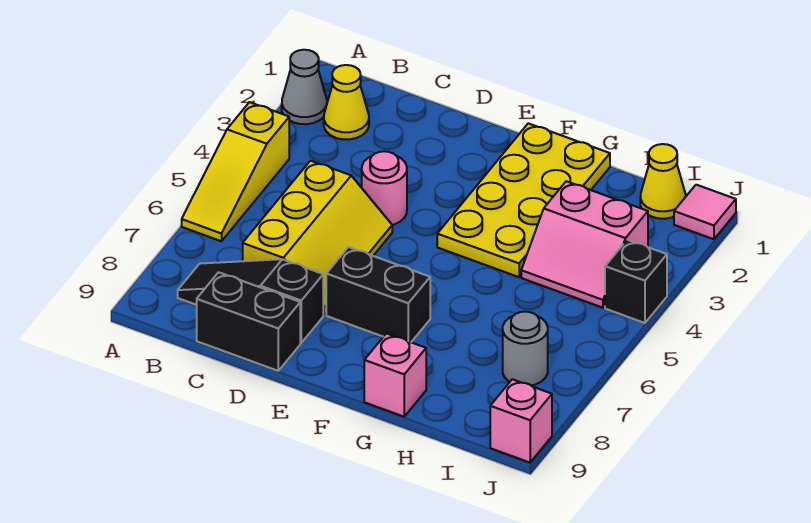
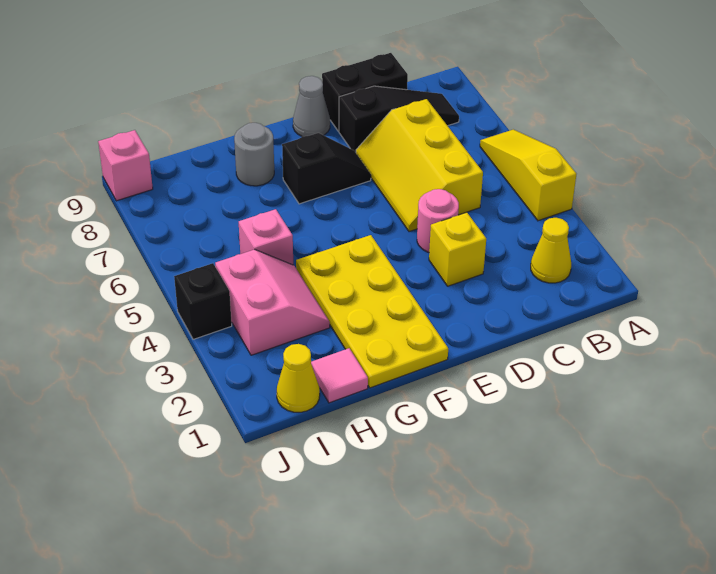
grey cone A2 level 1 -> grey cone E9 level 1
none -> yellow brick D3 level 1
black brick E7:F7 level 1 -> black slope E7:F7 level 1 top F
pink brick G9 level 1 -> pink brick H5 level 1
pink slope H3:I4 level 1 top 3 -> pink slope H3:I4 level 1 top I
grey round brick I7 level 1 -> grey round brick G8 level 1
pink tile J1 level 1 -> pink tile H1 level 1

